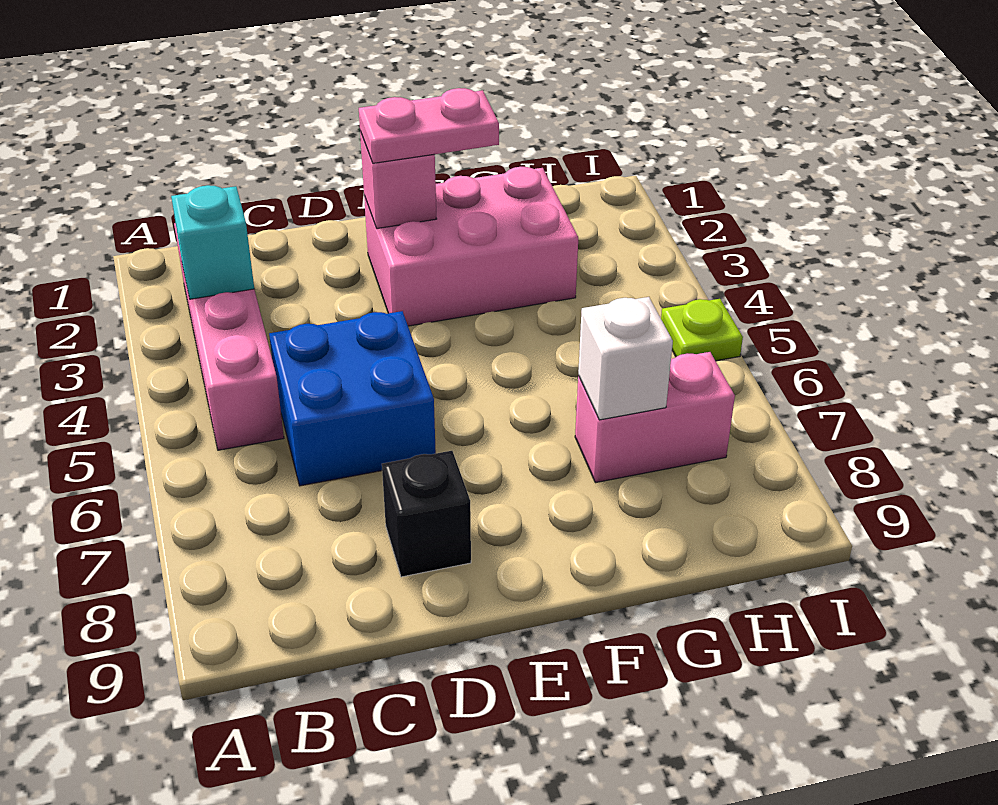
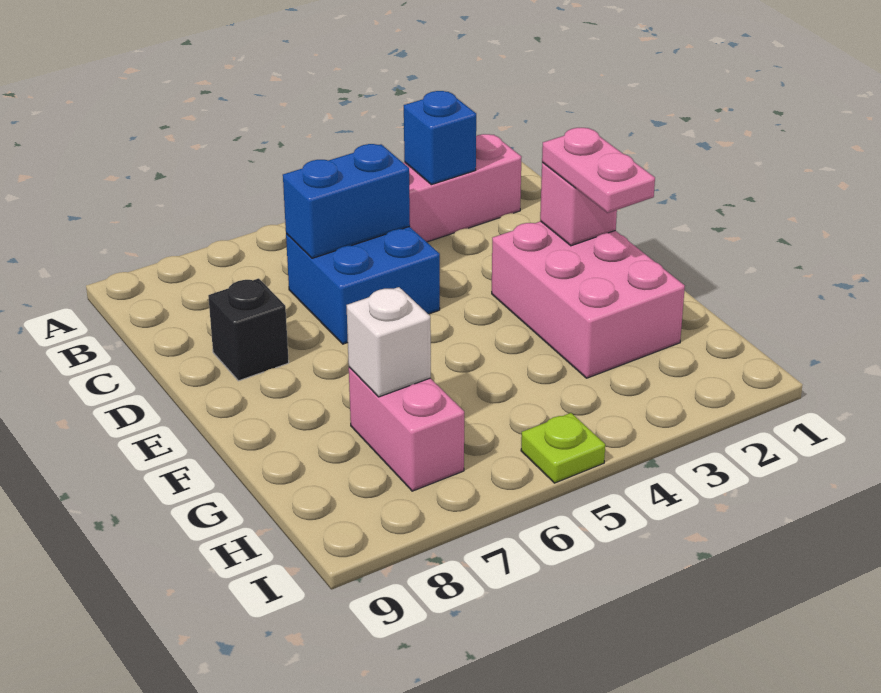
cyan brick B3 level 2 -> blue brick B3 level 2
none -> blue brick C5:C6 level 2

